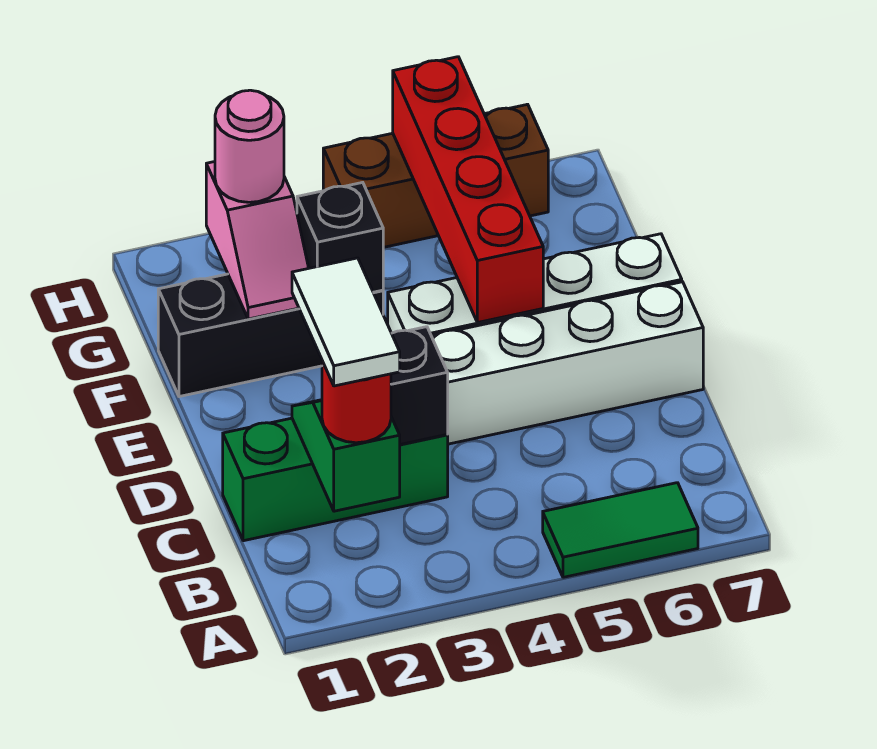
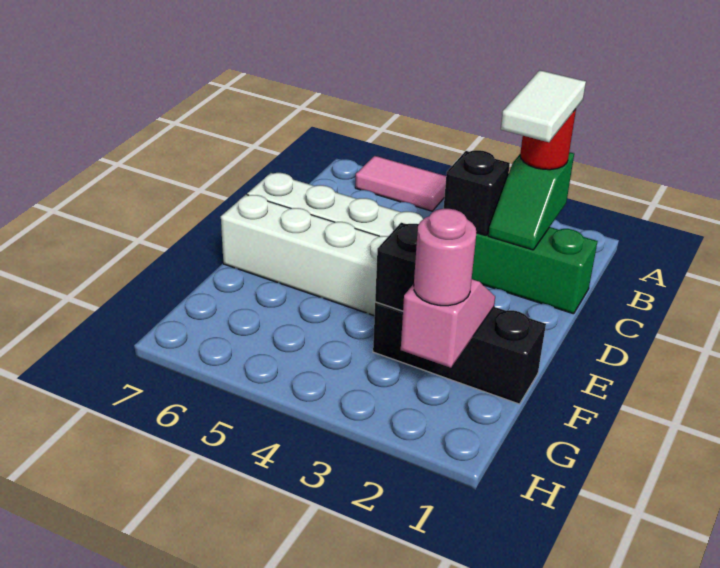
green tile A5:A6 level 1 -> pink tile A5:A6 level 1
red brick E5:H5 level 2 -> none
brown brick H4:H6 level 1 -> none

